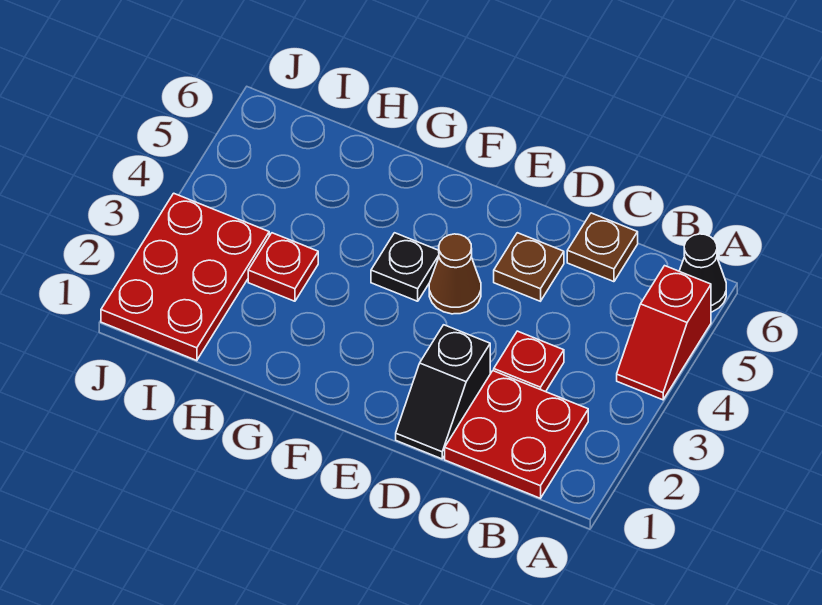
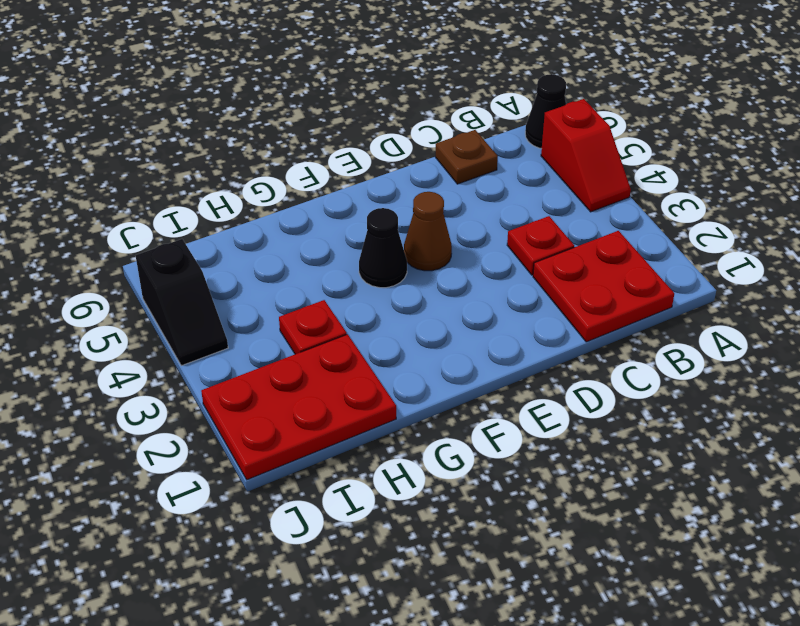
black slope D1:D2 level 1 top 2 -> black slope J4:J5 level 1 top 5
brown plate D5 level 1 -> none
black plate F4 level 1 -> black cone F4 level 1
red plate I1:J3 level 1 -> red plate H1:J2 level 1

